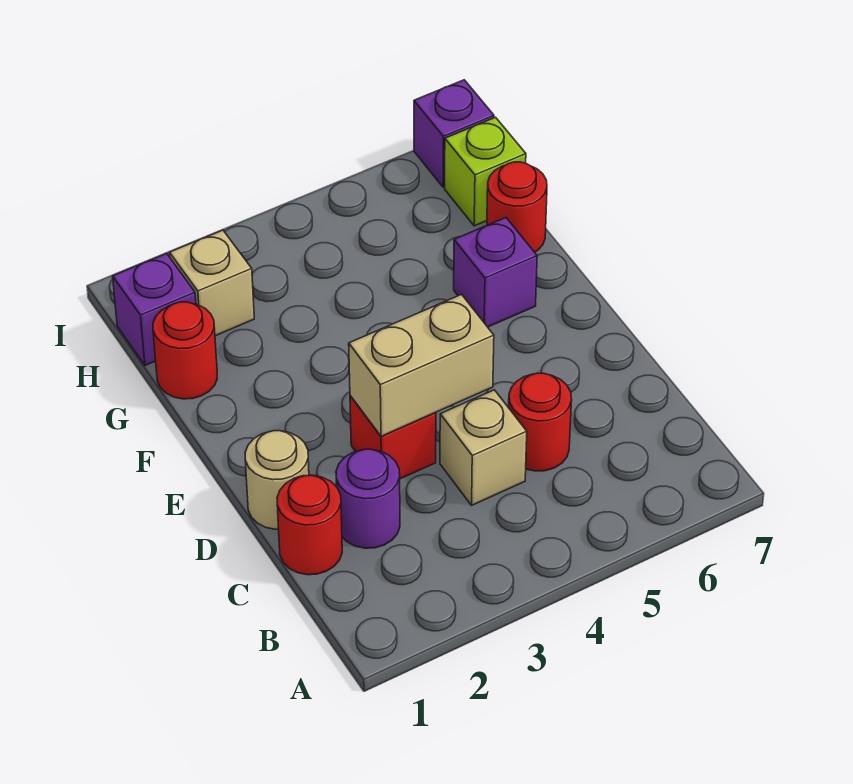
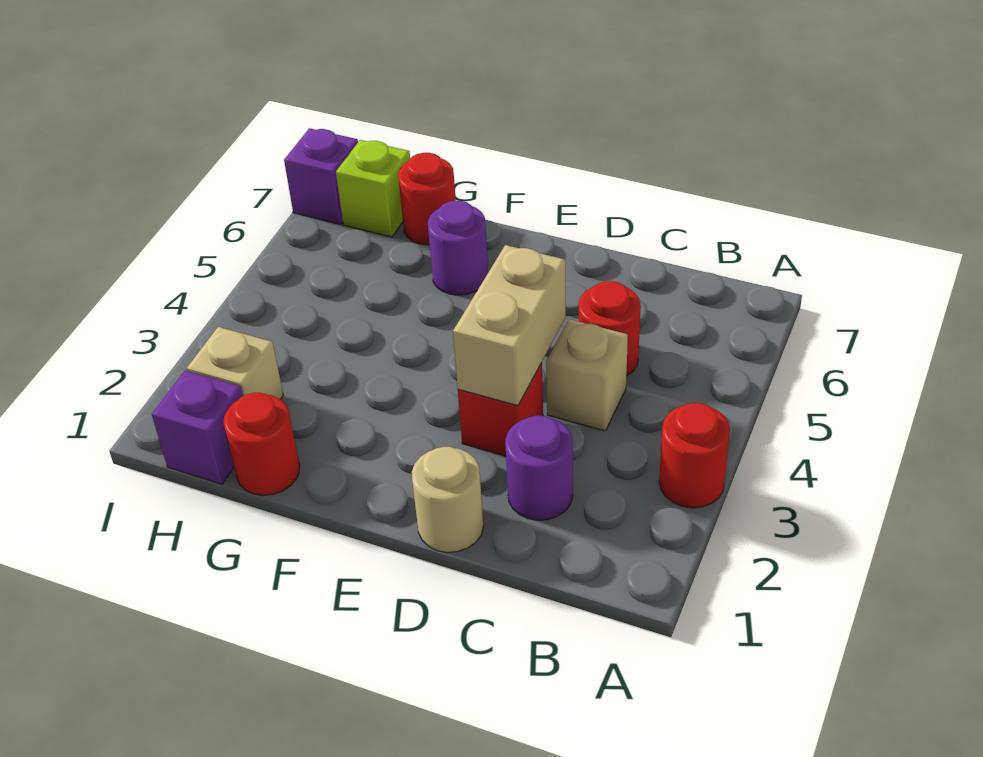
red round brick C1 level 1 -> red round brick A3 level 1
purple brick F6 level 1 -> purple round brick F6 level 1

